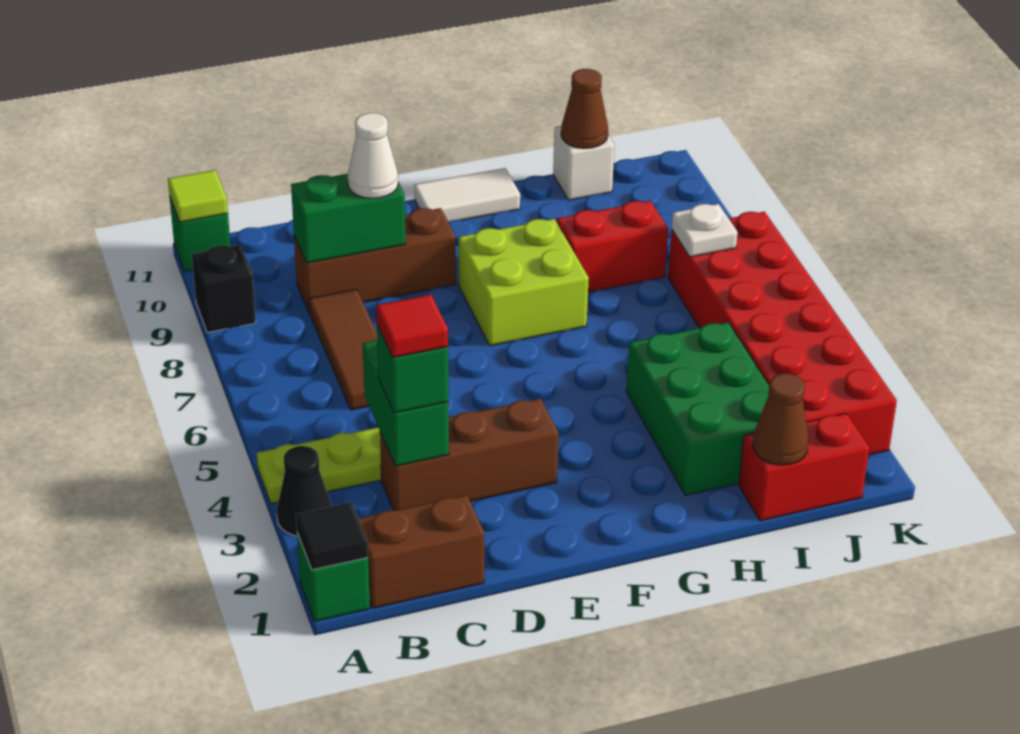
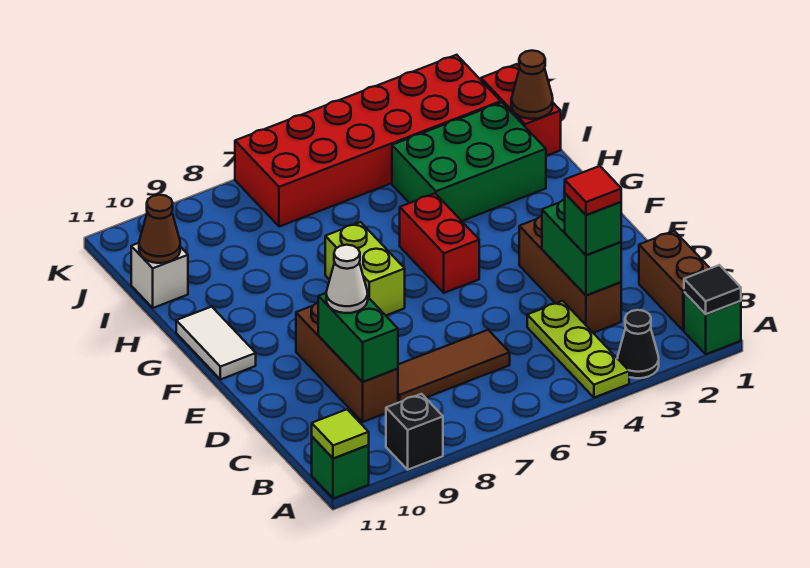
green brick C3:C4 level 2 -> green brick C3:D3 level 2
lime brick F7:G8 level 1 -> lime brick F7:G7 level 1
red brick H8:I8 level 1 -> red brick F5:G5 level 1
white plate J7 level 2 -> none

